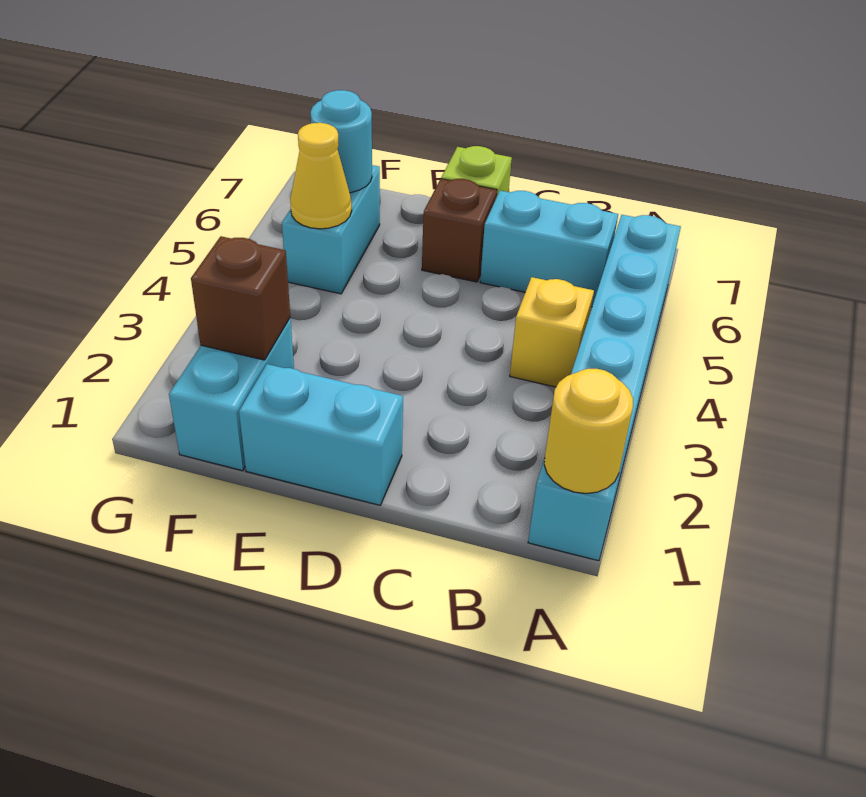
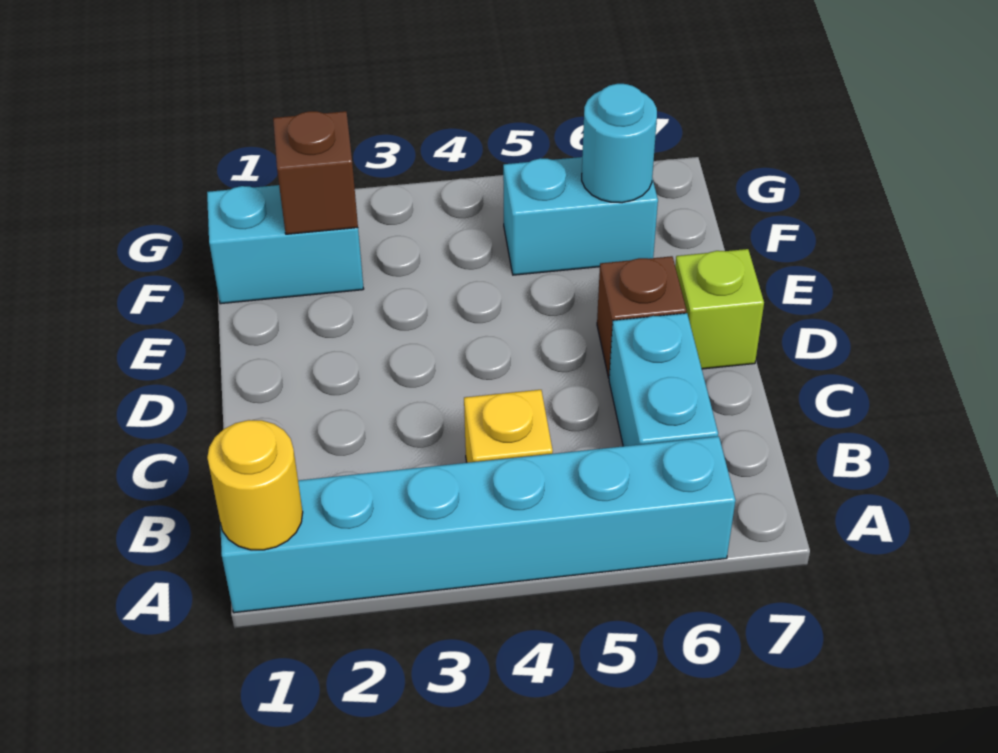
cyan brick D1:E1 level 1 -> none
yellow cone F5 level 2 -> none

